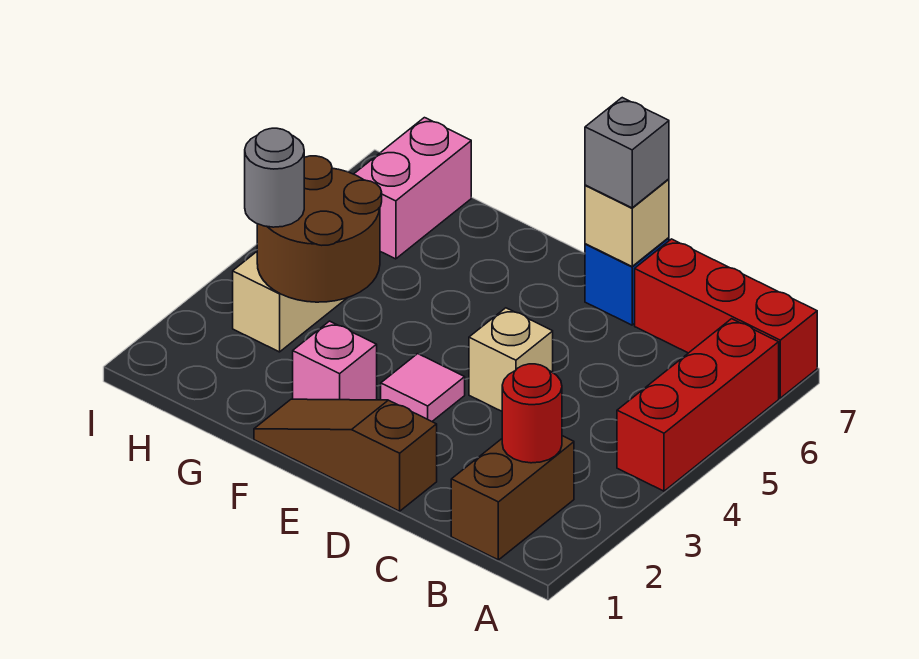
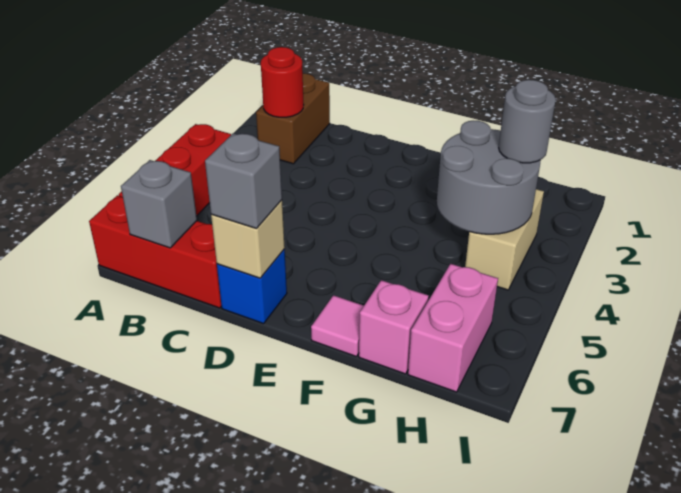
none -> grey brick B7 level 2
brown slope D1:F1 level 1 top D -> none
tan brick D4 level 1 -> none
pink tile E3 level 1 -> pink tile F7 level 1
pink brick F2 level 1 -> pink brick G7 level 1
brown round brick G3:H4 level 2 -> grey round brick G3:H4 level 2

